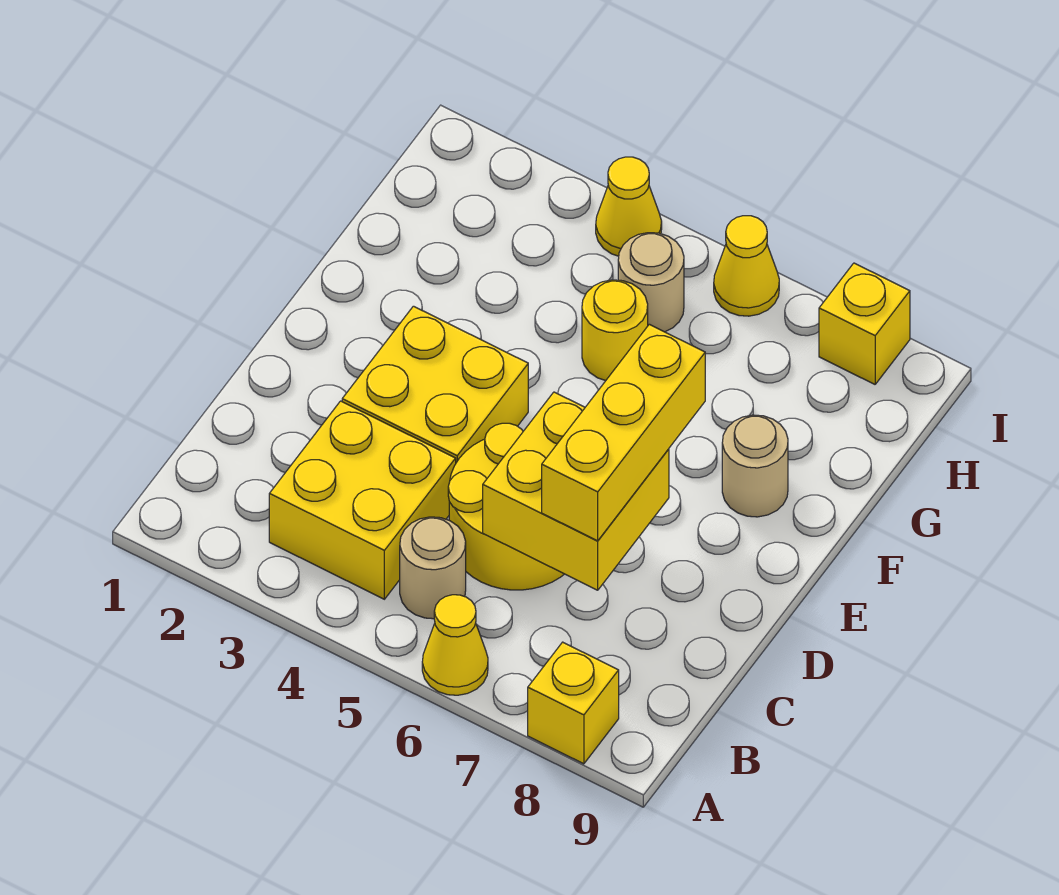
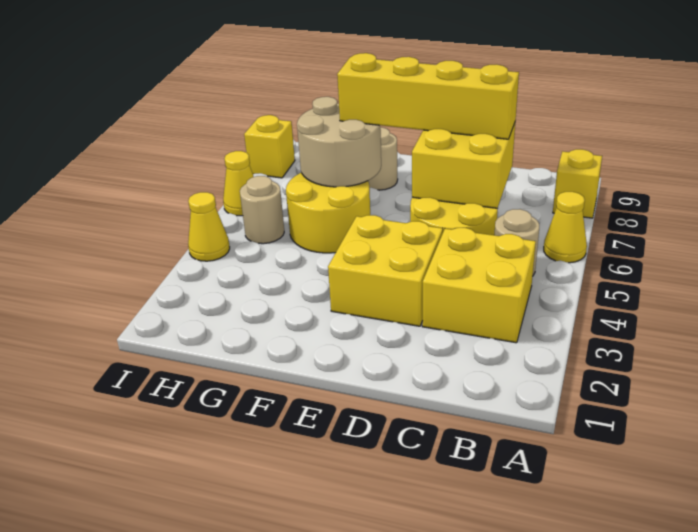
yellow brick C7:E7 level 3 -> yellow brick C7:F7 level 3
none -> tan round brick F6:G7 level 2
yellow round brick G5 level 1 -> yellow round brick F5:G6 level 1

